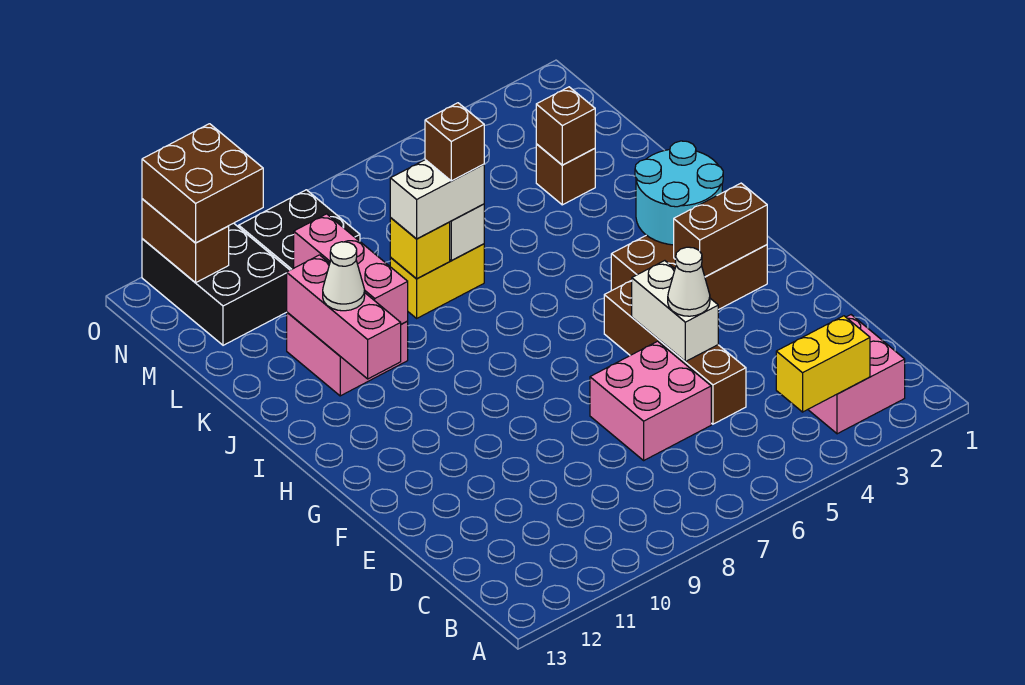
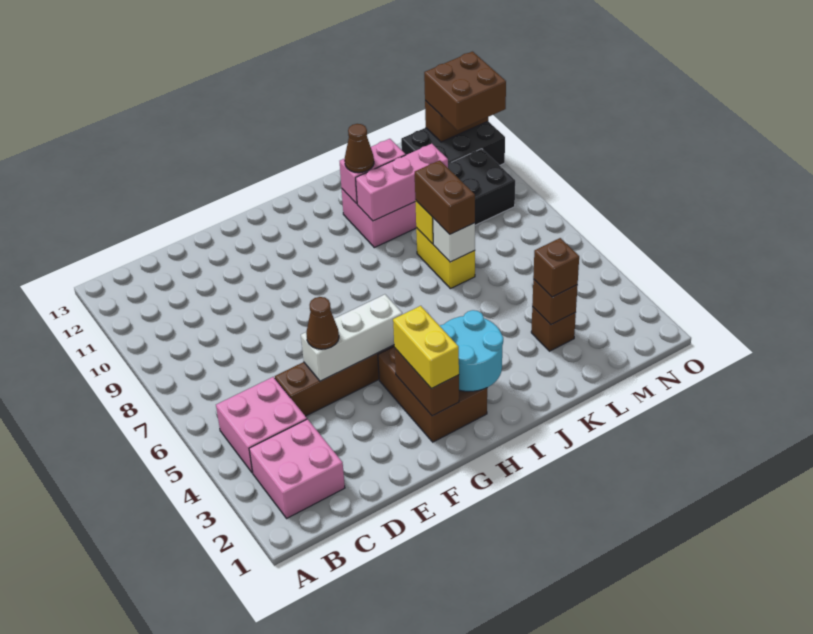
yellow brick B3:B4 level 2 -> yellow brick G2:G3 level 3
pink brick D6:E7 level 1 -> pink brick B4:C5 level 1
white brick E5:F5 level 2 -> white brick E5:G5 level 2
white cone E5 level 3 -> brown cone E5 level 3
pink brick I11:K11 level 2 -> pink brick J11:K11 level 2
white cone J11 level 3 -> brown cone J11 level 3
white brick K7:K8 level 3 -> brown brick K7:K8 level 3
brown brick K7 level 4 -> brown brick L3 level 3

